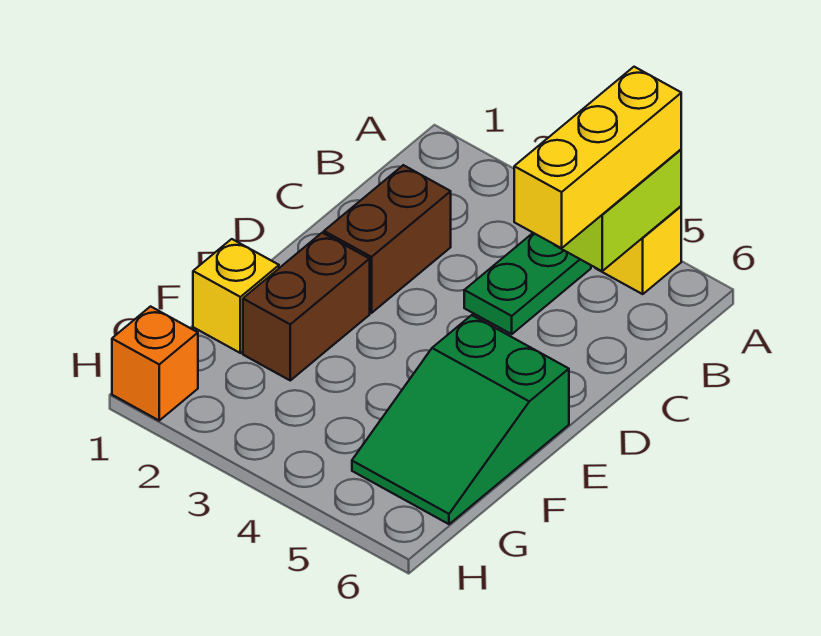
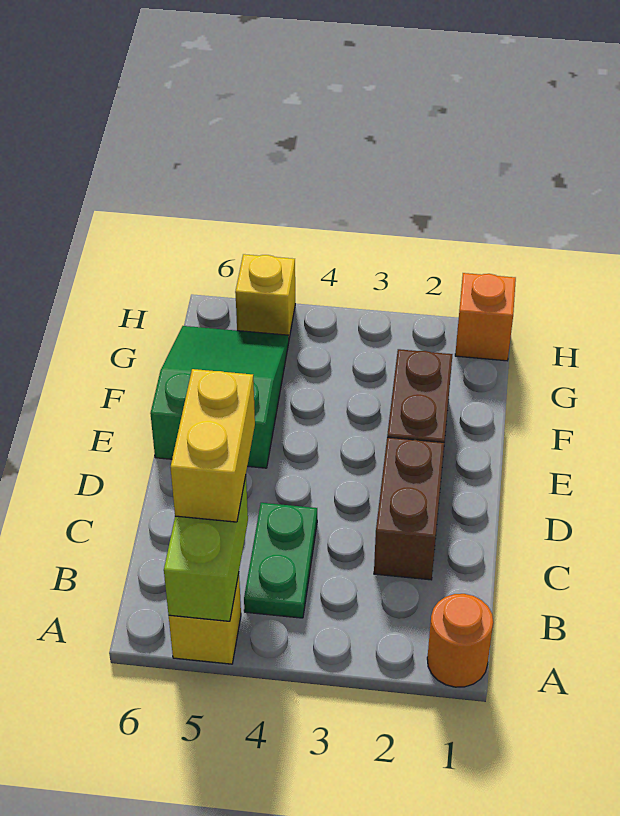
none -> orange round brick A1 level 1
yellow brick A5:C5 level 3 -> yellow brick B5:C5 level 3
yellow brick F1 level 1 -> yellow brick H5 level 1

